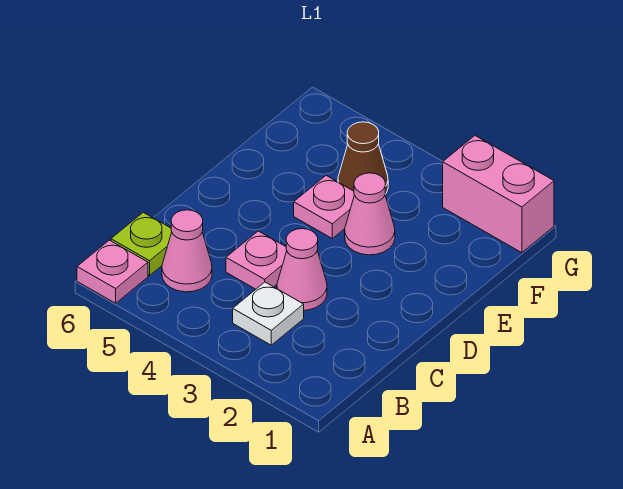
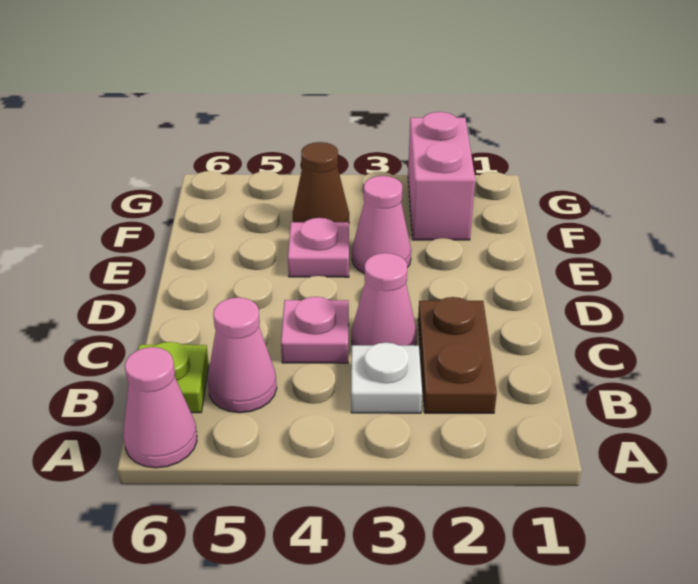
pink plate A6 level 1 -> pink cone A6 level 1
none -> brown plate B2:C2 level 1
pink brick G1:G2 level 1 -> pink brick F2:G2 level 1

